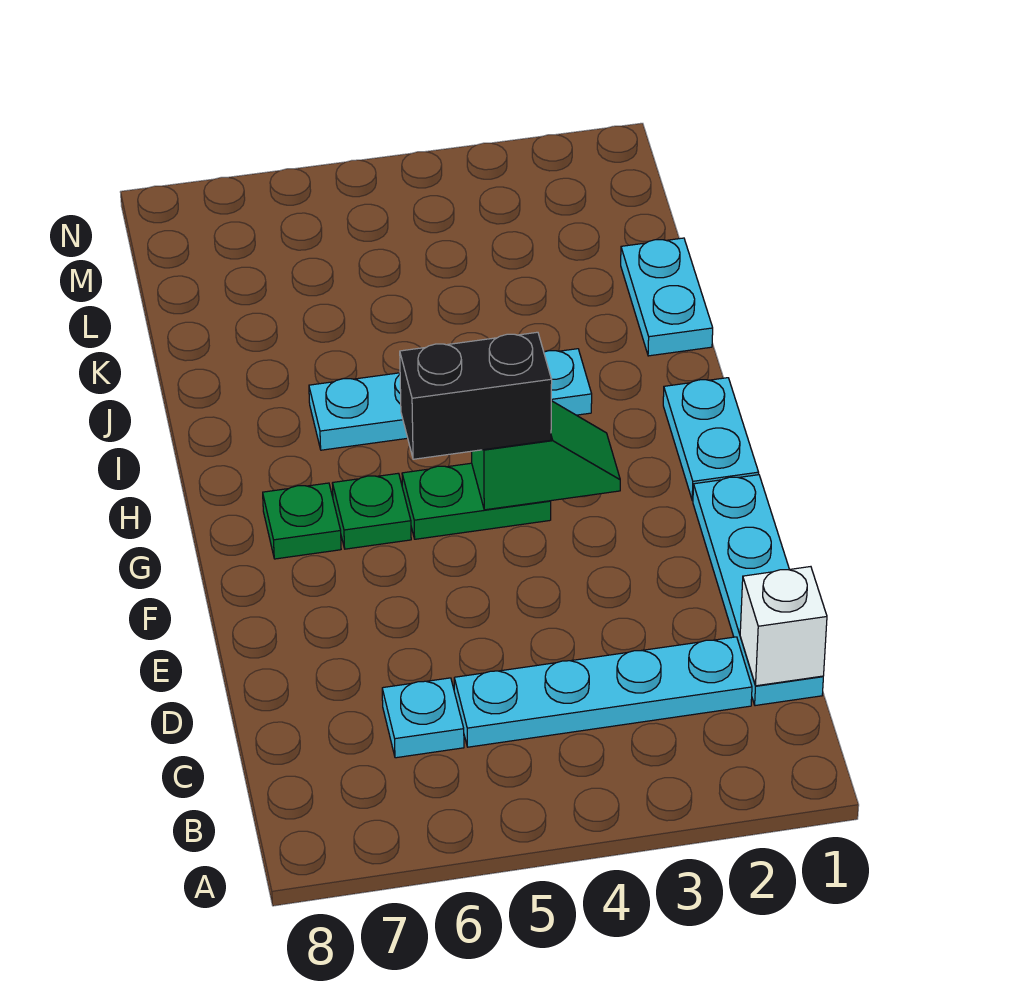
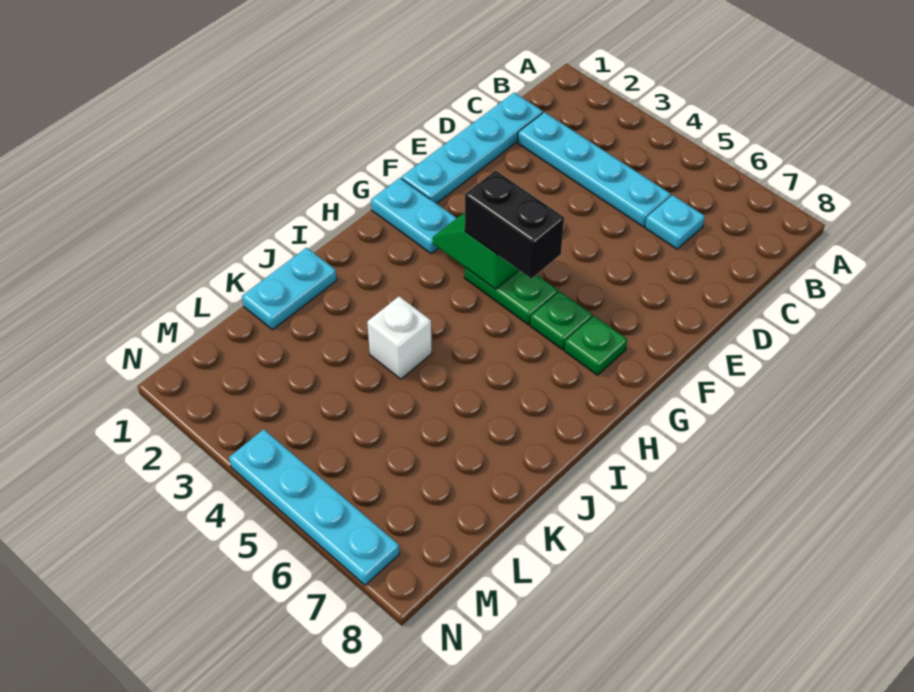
white brick C1 level 2 -> white brick J4 level 1
cyan plate G1:H1 level 1 -> cyan plate G1:G2 level 1
cyan plate I3:I6 level 1 -> cyan plate N4:N7 level 1

